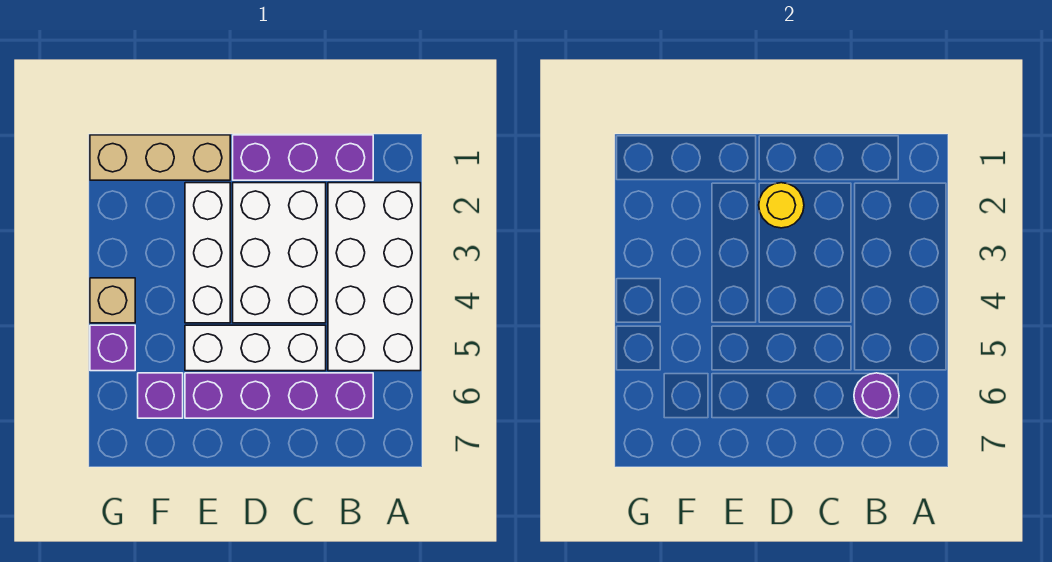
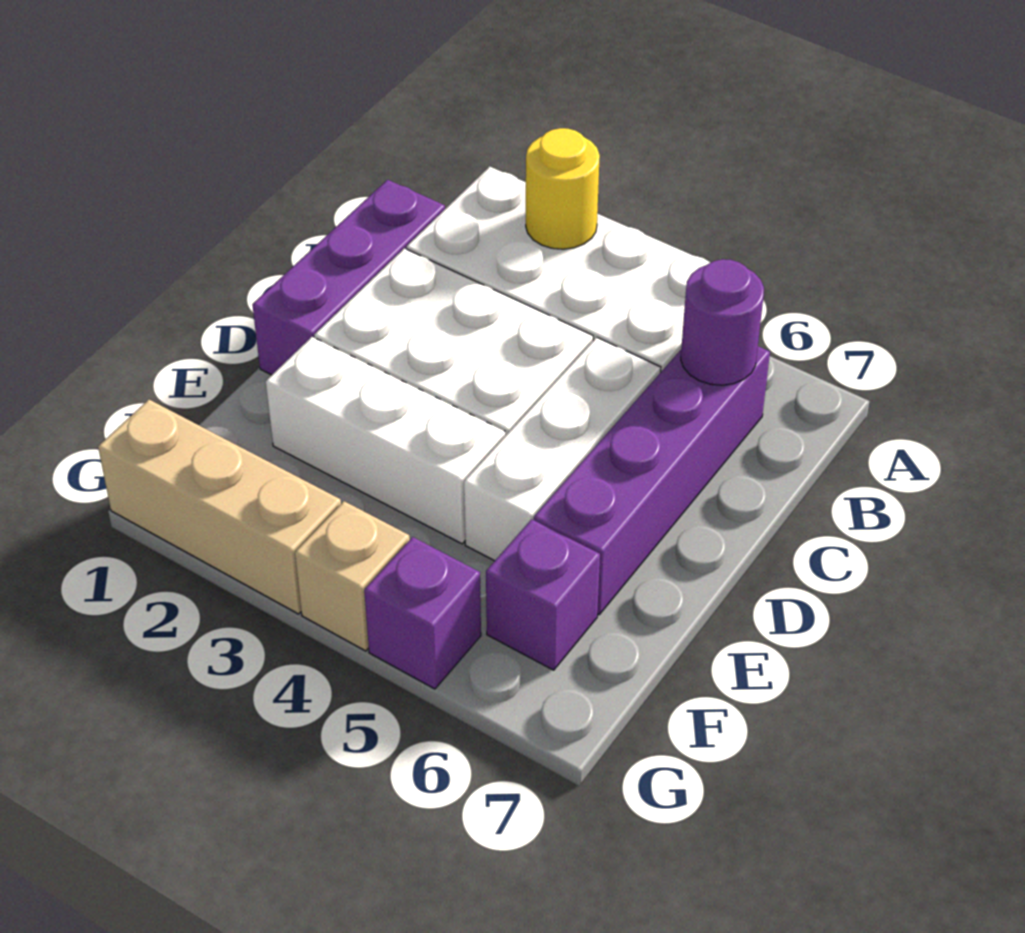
yellow round brick D2 level 2 -> yellow round brick A3 level 2
tan brick E1:G1 level 1 -> tan brick G1:G3 level 1

